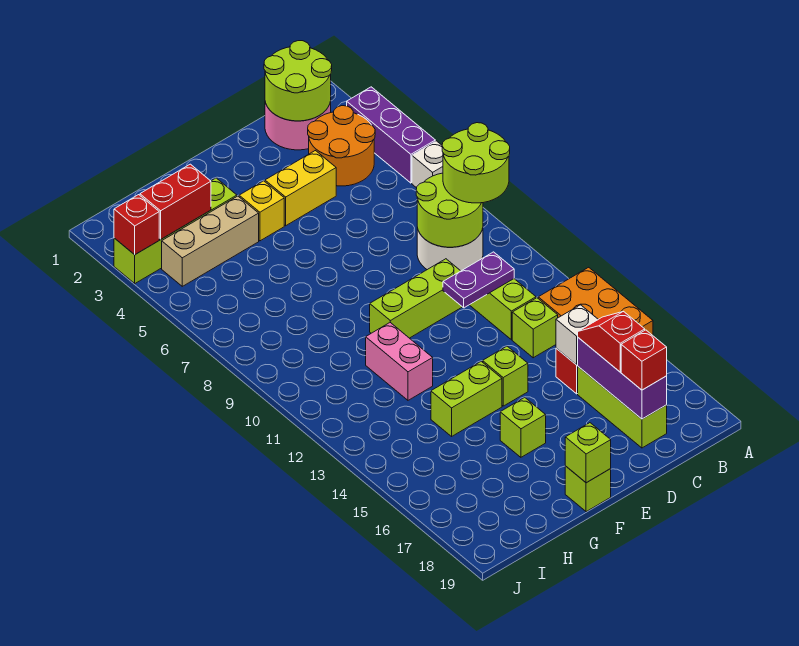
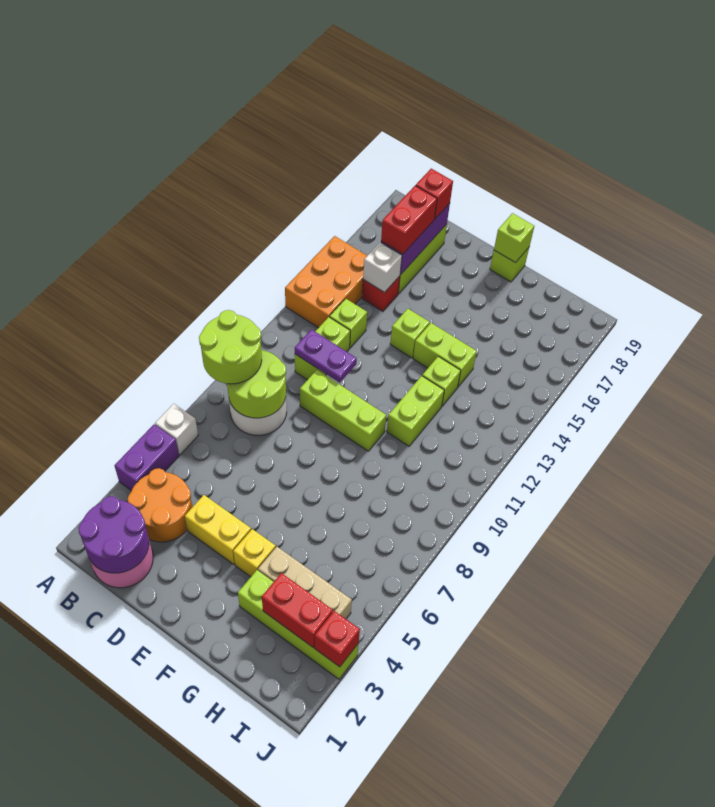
purple brick A3:A5 level 1 -> purple brick A4:A5 level 1
lime round brick B1:C2 level 2 -> purple round brick B1:C2 level 2
red slope C16:C17 level 3 top 17 -> red brick C16:C17 level 3
lime brick F16 level 1 -> lime brick G13 level 1
pink brick G11:G12 level 1 -> lime brick G11:G12 level 1

